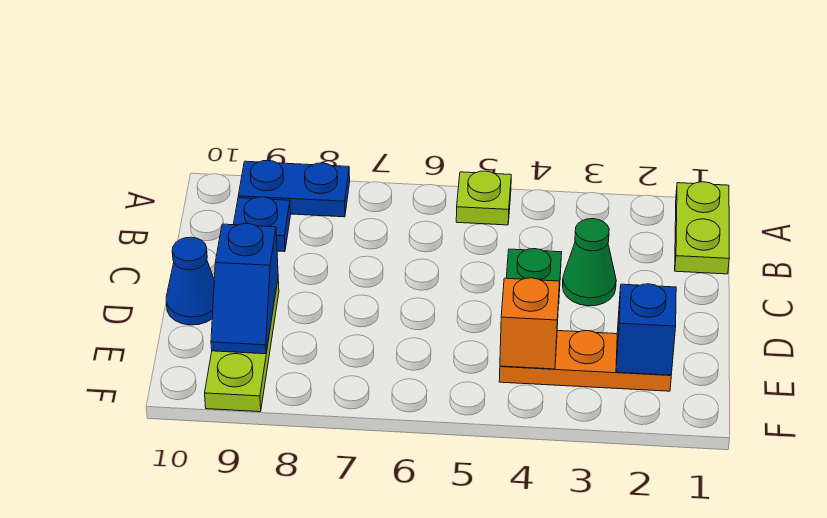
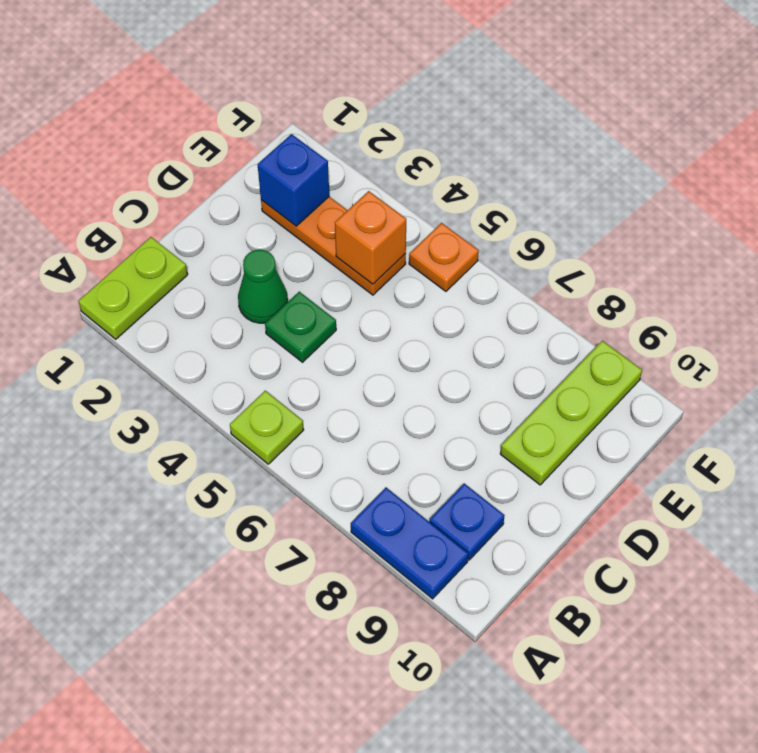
blue slope D9:E9 level 2 top D -> none
blue cone D10 level 1 -> none
none -> orange plate F5 level 1

